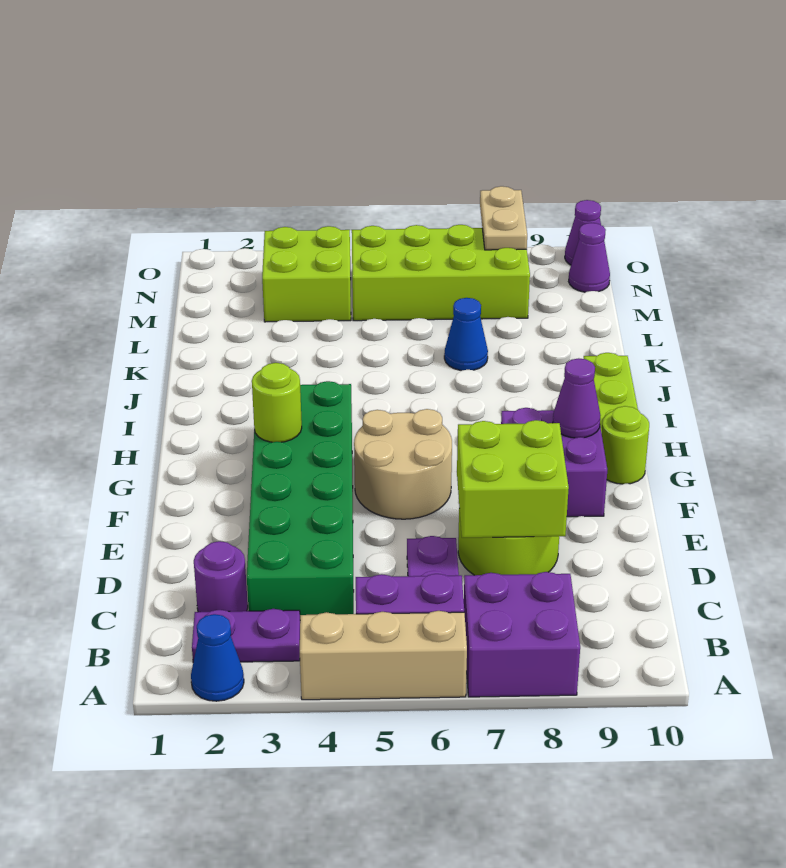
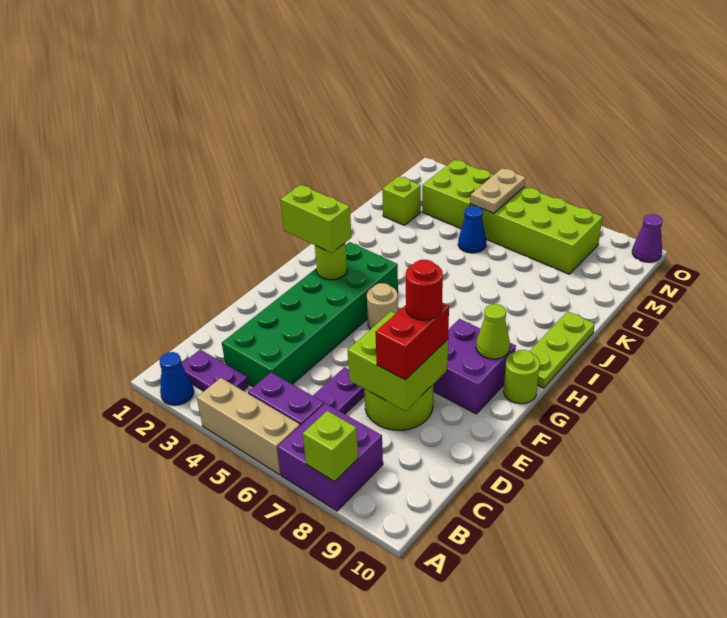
none -> lime brick A8 level 2
purple round brick C2 level 1 -> none
none -> red brick D8:E8 level 3
none -> red round brick E8 level 4
tan round brick F5:G6 level 1 -> tan round brick G5 level 1
none -> lime brick G2:G3 level 3
purple cone G9 level 2 -> lime cone G9 level 2
blue cone K7 level 1 -> blue cone L5 level 1
none -> lime brick L2 level 1
tan plate N8:O8 level 2 -> tan plate M5:N5 level 2
purple cone N10 level 1 -> none

